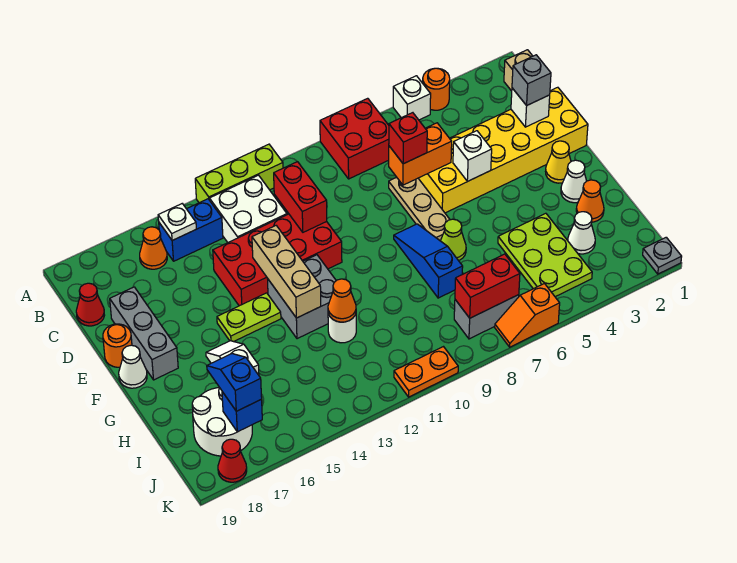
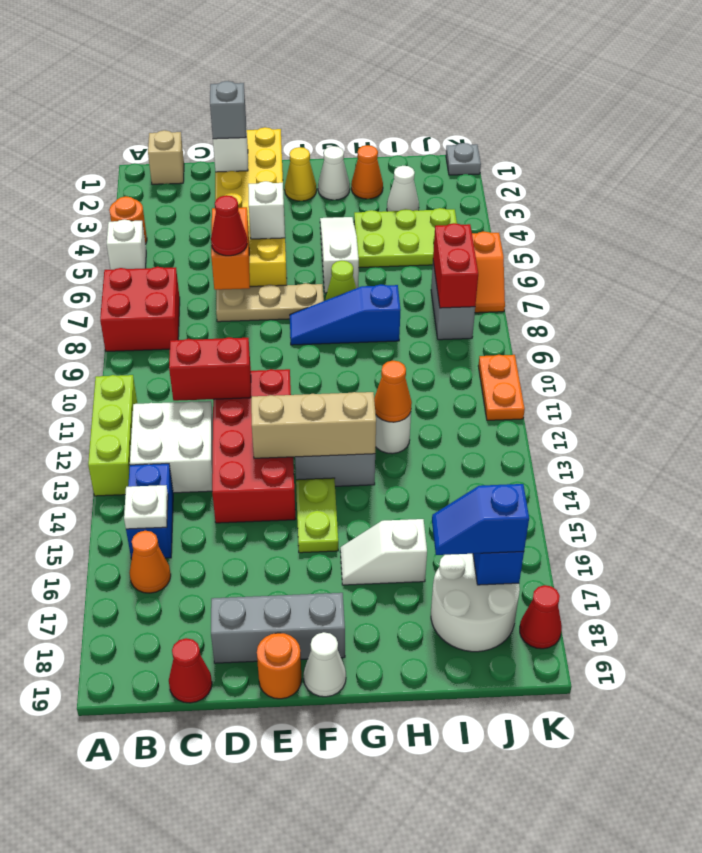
red brick D7 level 3 -> red cone D7 level 3
none -> white slope G4:G6 level 1 top 6

